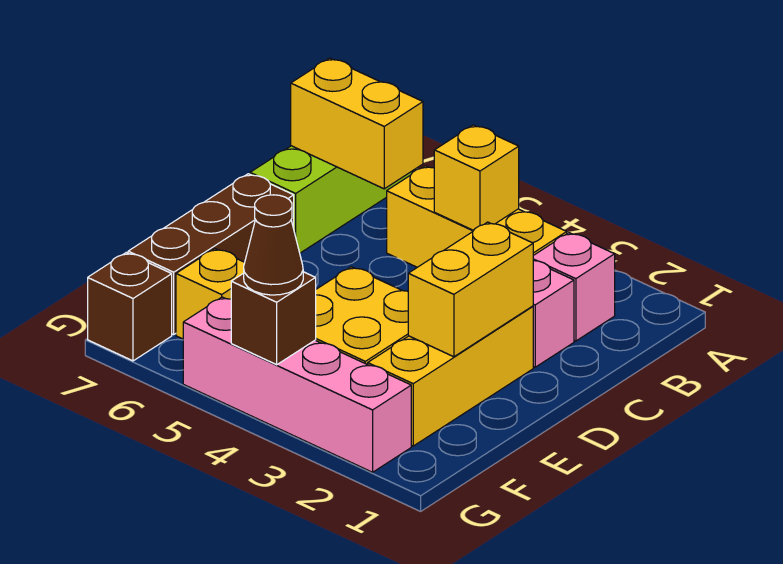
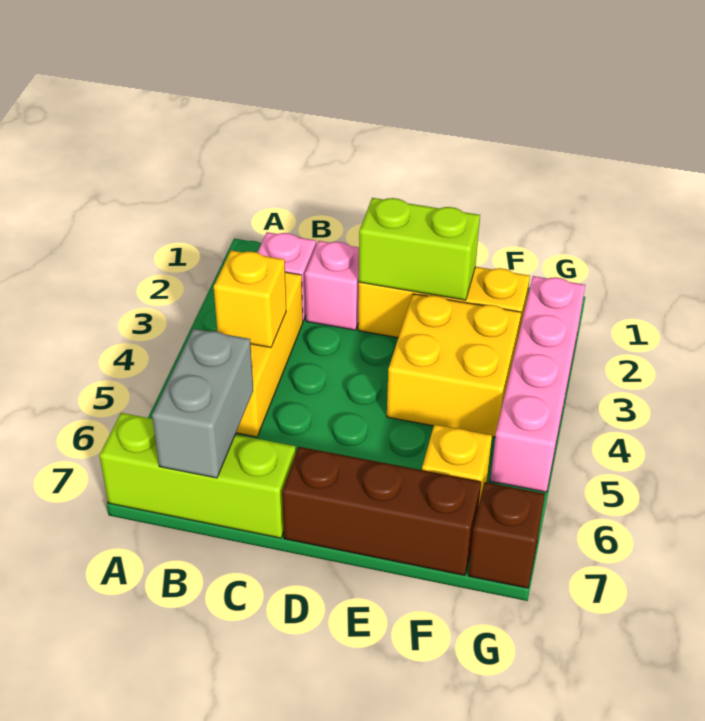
yellow brick B6:B7 level 2 -> grey brick B6:B7 level 2
yellow brick D2:E2 level 2 -> lime brick D2:E2 level 2
brown brick G4 level 2 -> none
brown cone G4 level 3 -> none

